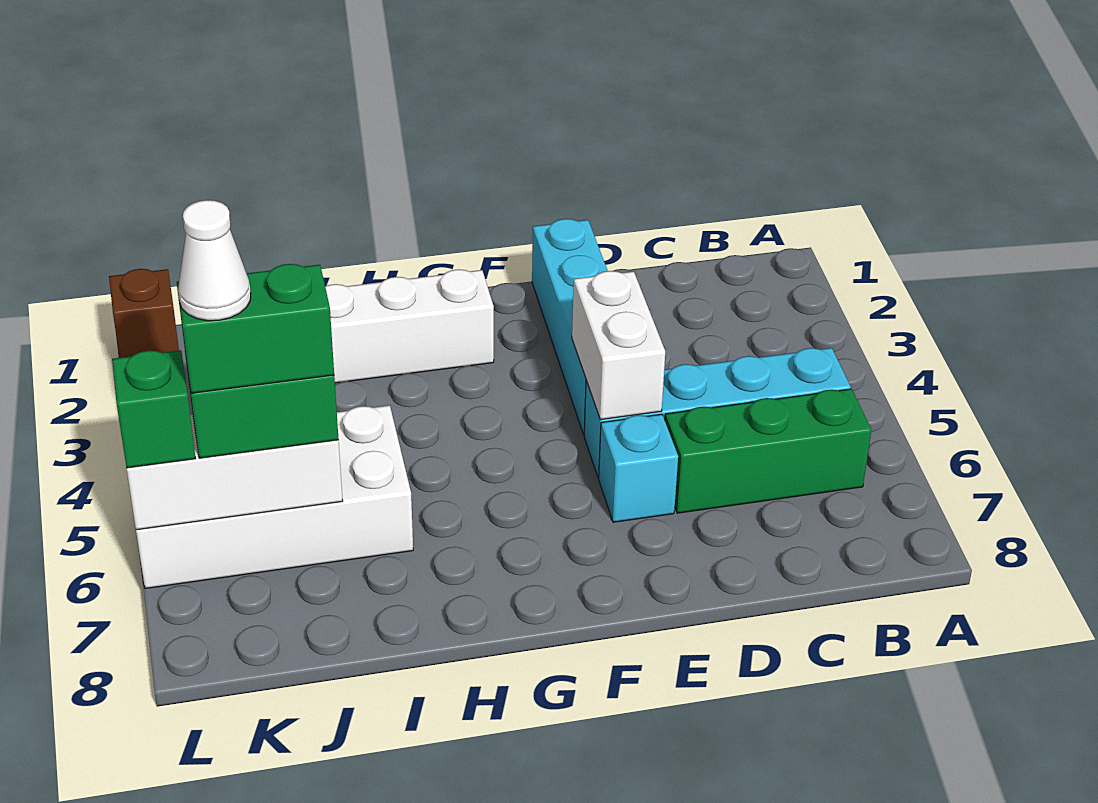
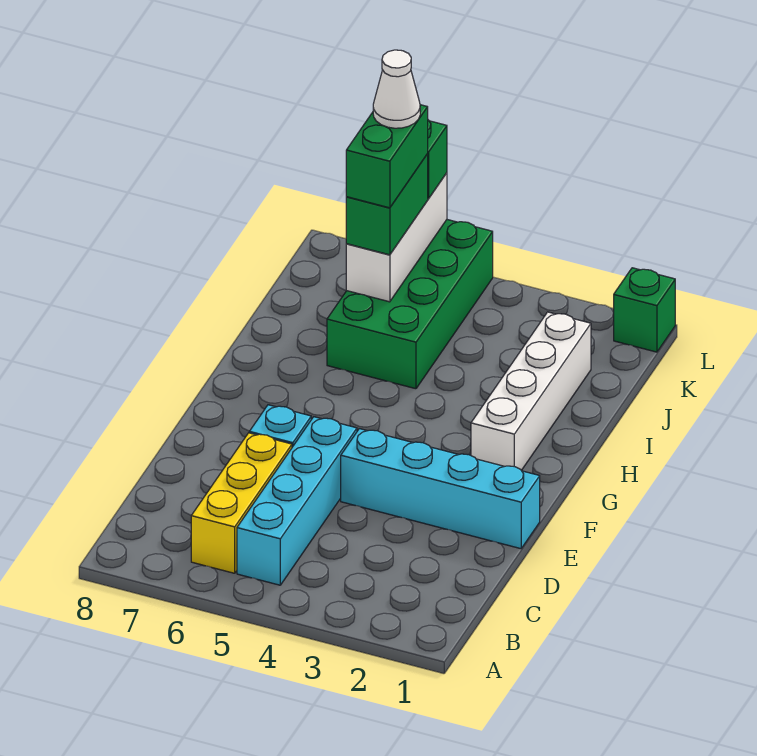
green brick B6:D6 level 1 -> yellow brick B6:D6 level 1
white brick E4:E5 level 2 -> none
white brick I5:L6 level 1 -> green brick I5:L6 level 1
brown brick L1 level 1 -> green brick L1 level 1

